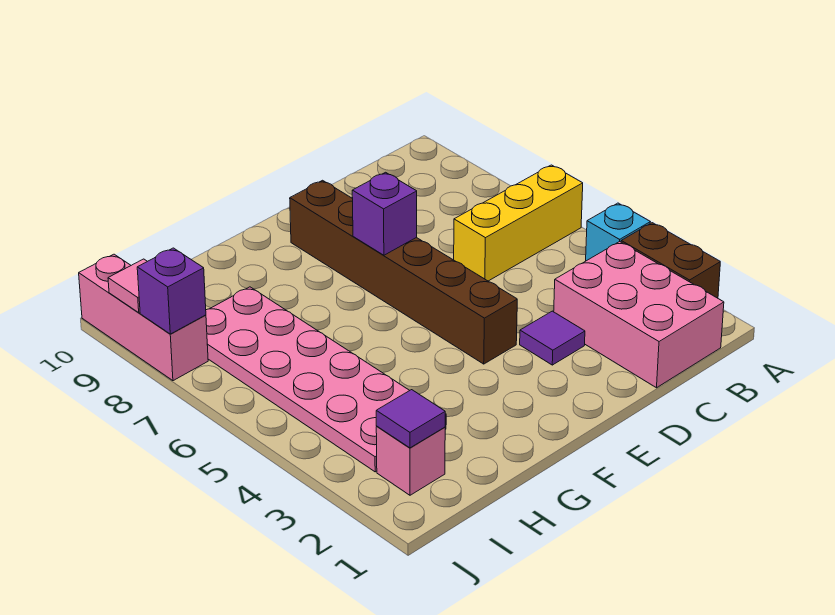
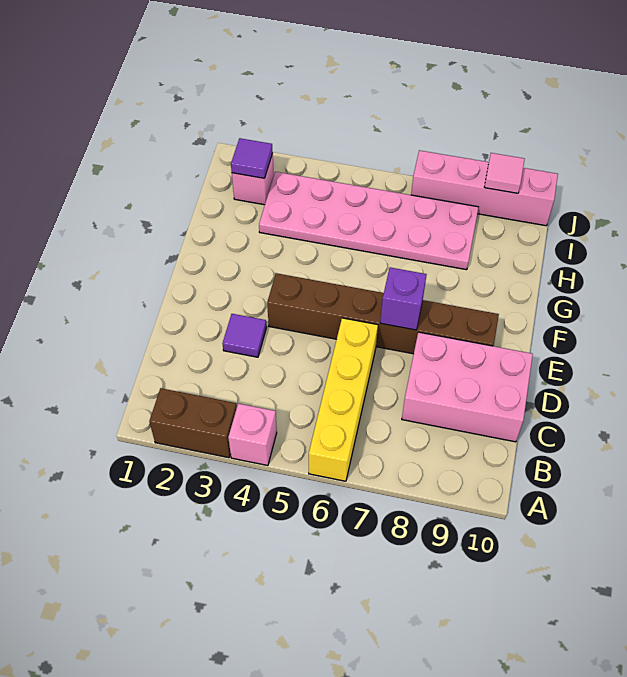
cyan brick A4 level 1 -> pink brick A4 level 1
yellow brick A6:C6 level 1 -> yellow brick A6:D6 level 1
pink brick B1:C3 level 1 -> pink brick C8:D10 level 1
pink brick J8:J10 level 1 -> pink brick J7:J10 level 1
purple brick J8 level 2 -> none

